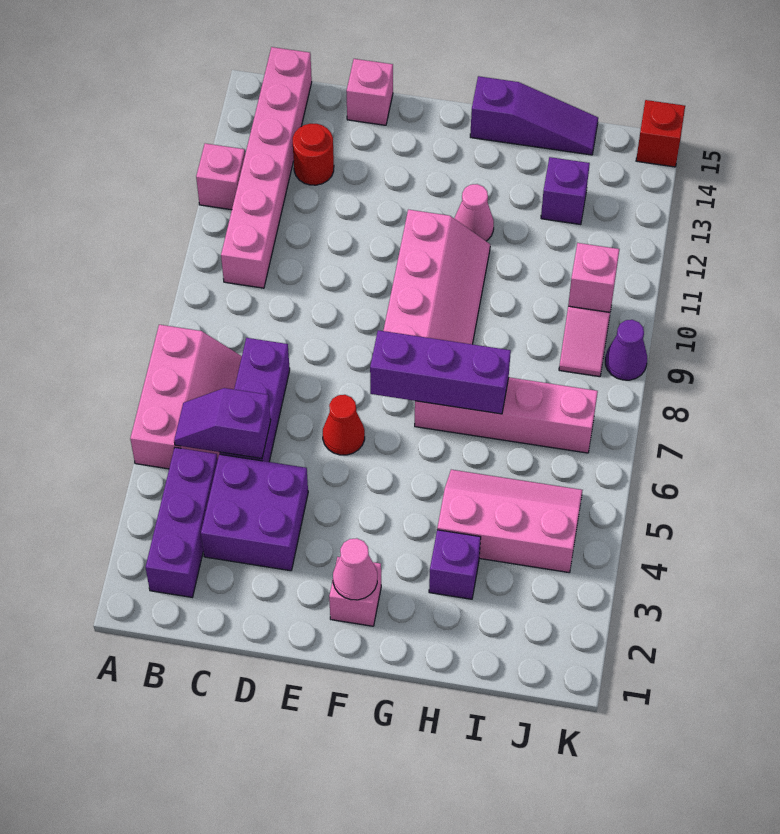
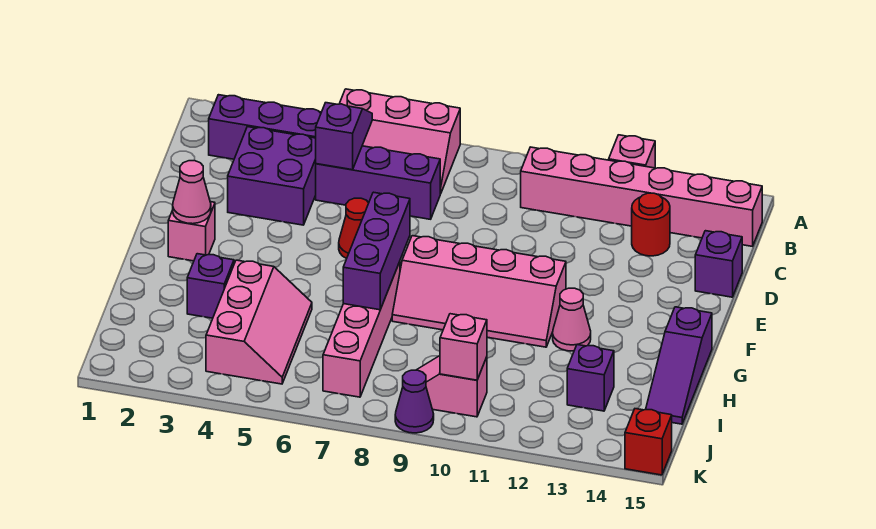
pink brick D15 level 1 -> purple brick D15 level 1

